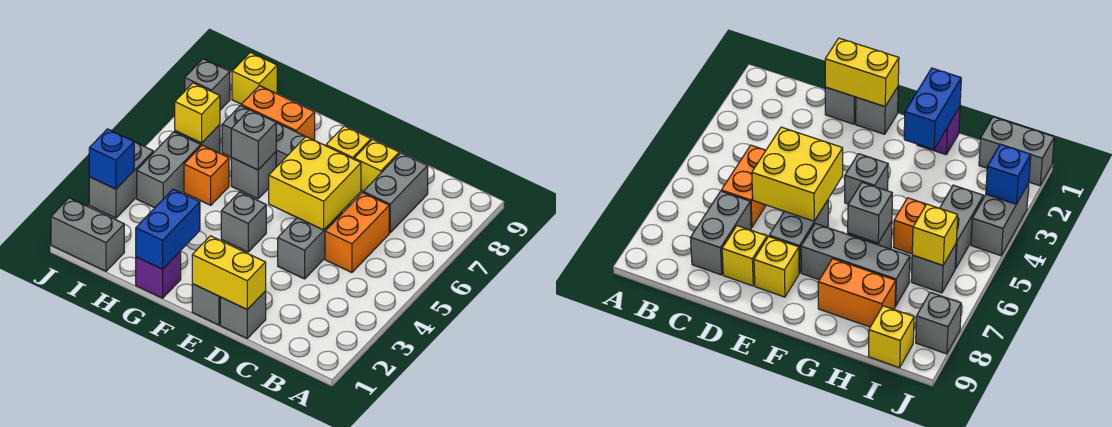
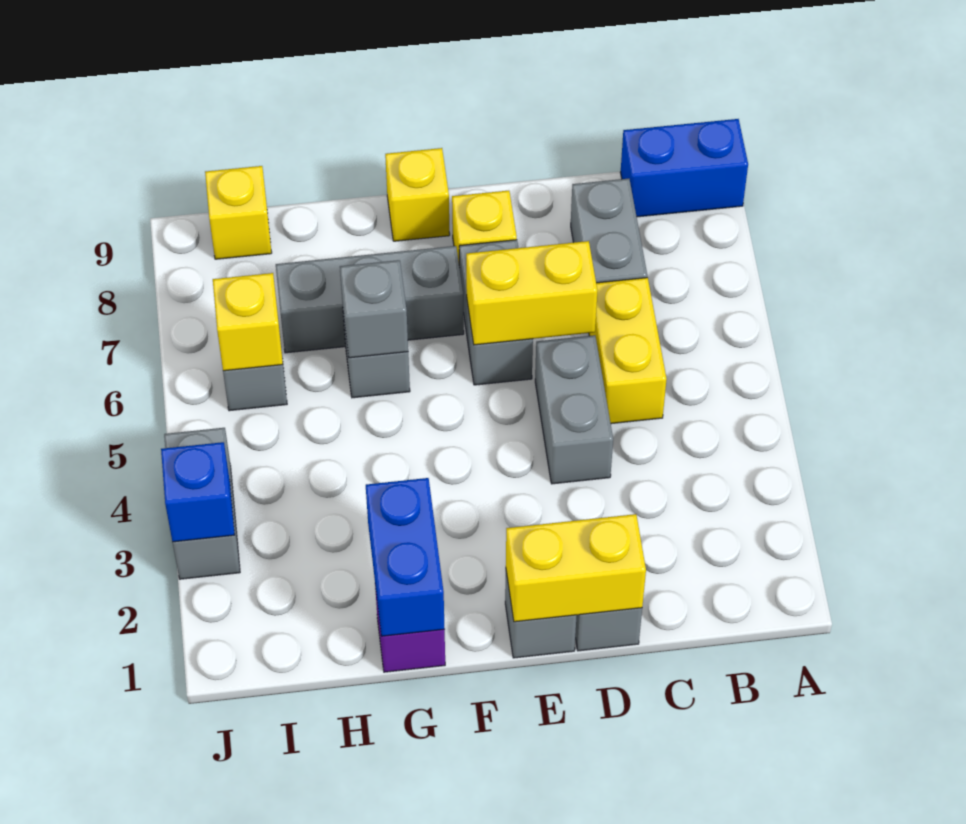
none -> blue brick A9:B9 level 1
orange brick C5:C6 level 1 -> yellow brick C5:C6 level 1
yellow brick D5:E6 level 2 -> yellow brick D6:E6 level 2
yellow brick D8 level 1 -> yellow brick F9 level 1
grey brick F4 level 1 -> none
orange brick G8:H8 level 1 -> none
orange brick H5 level 1 -> none
grey brick I1:J1 level 1 -> none
grey brick I4:I5 level 1 -> none
grey brick J8 level 1 -> none

